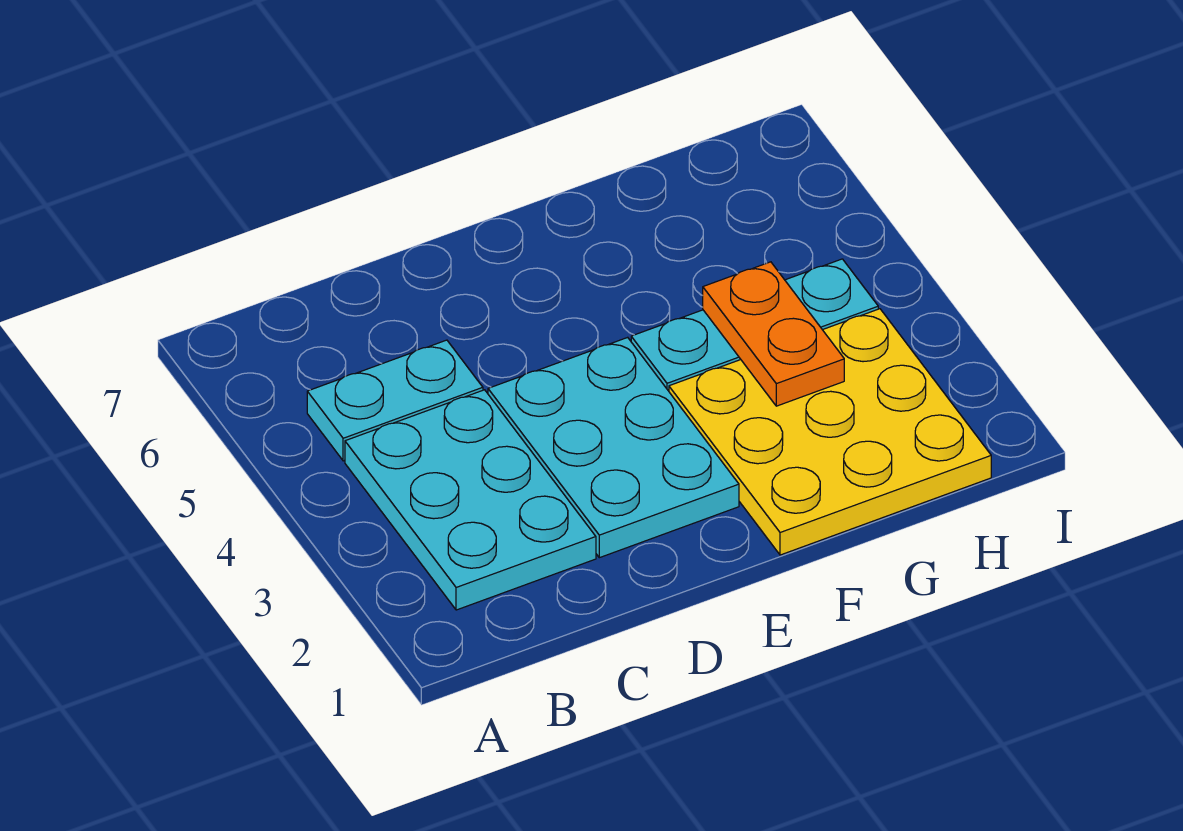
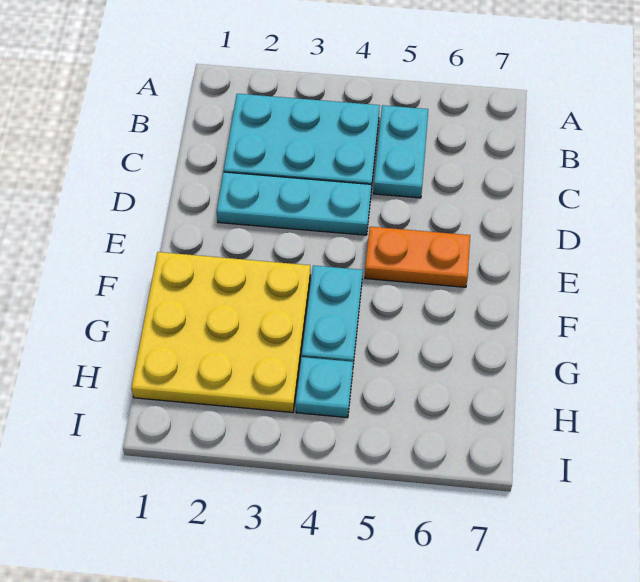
cyan plate D2:E4 level 1 -> cyan plate D2:D4 level 1
orange plate G3:G4 level 2 -> orange plate E5:E6 level 1

